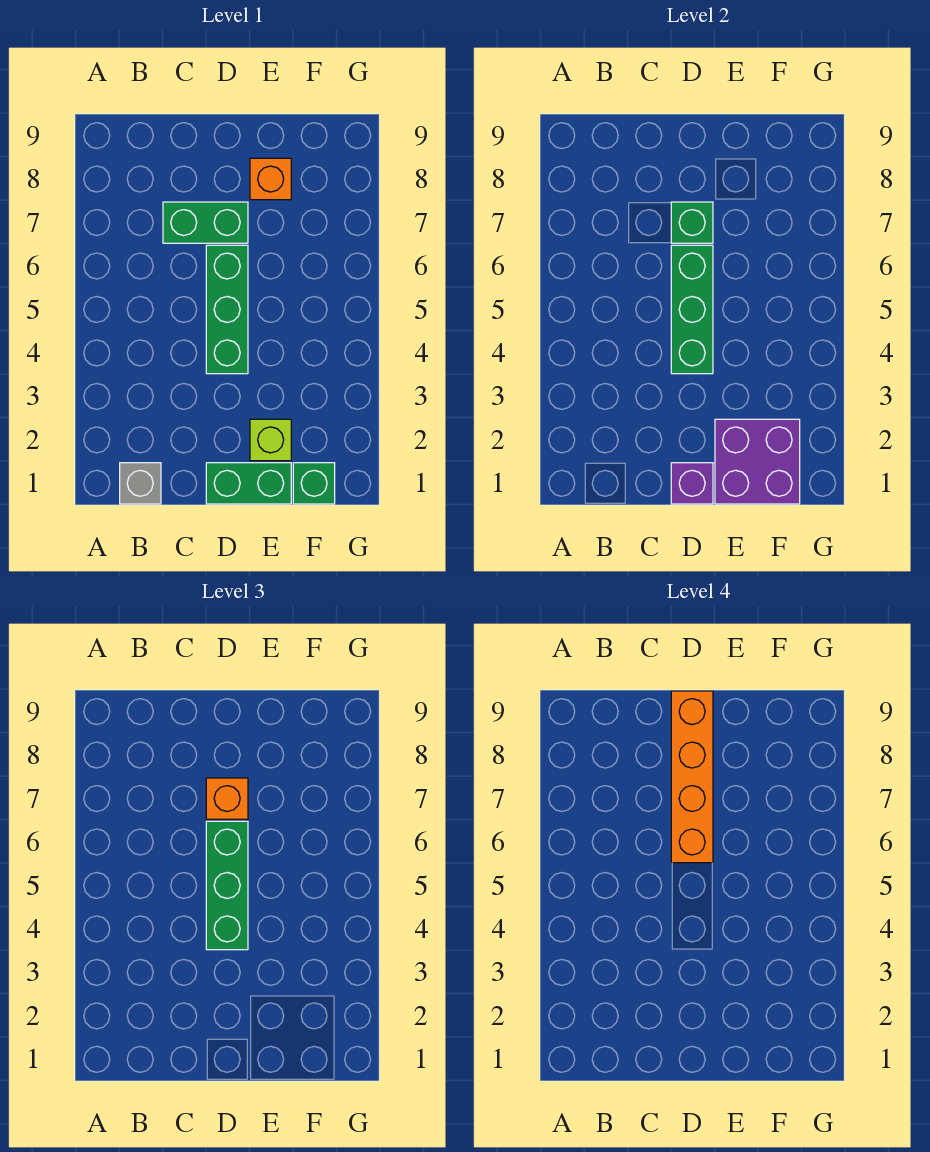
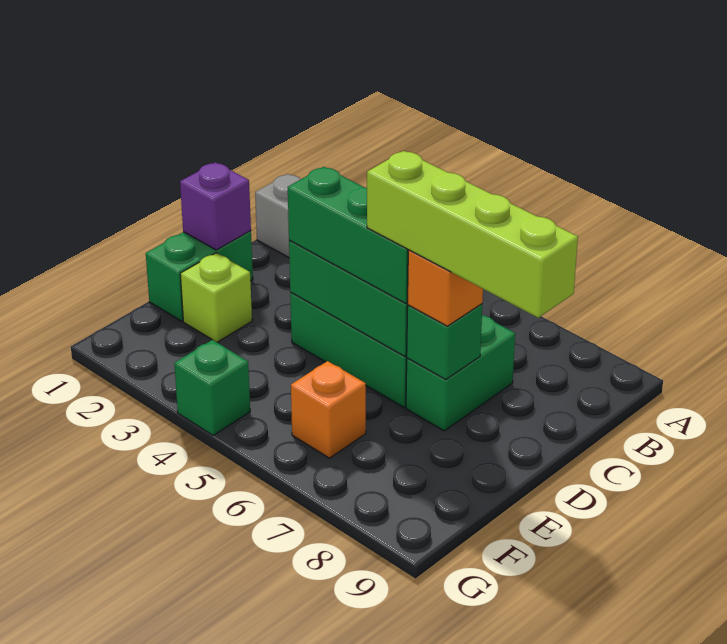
orange brick D6:D9 level 4 -> lime brick D6:D9 level 4
purple brick E1:F2 level 2 -> none
orange brick E8 level 1 -> orange brick F6 level 1
green brick F1 level 1 -> green brick G4 level 1

